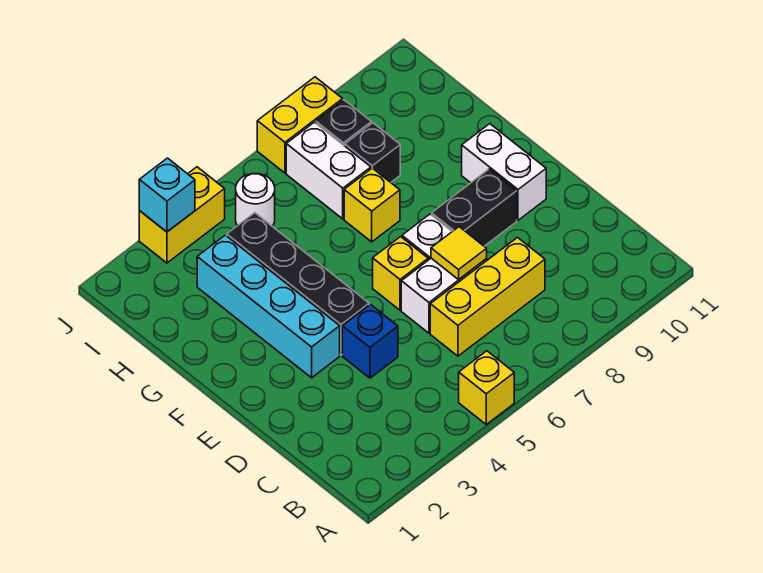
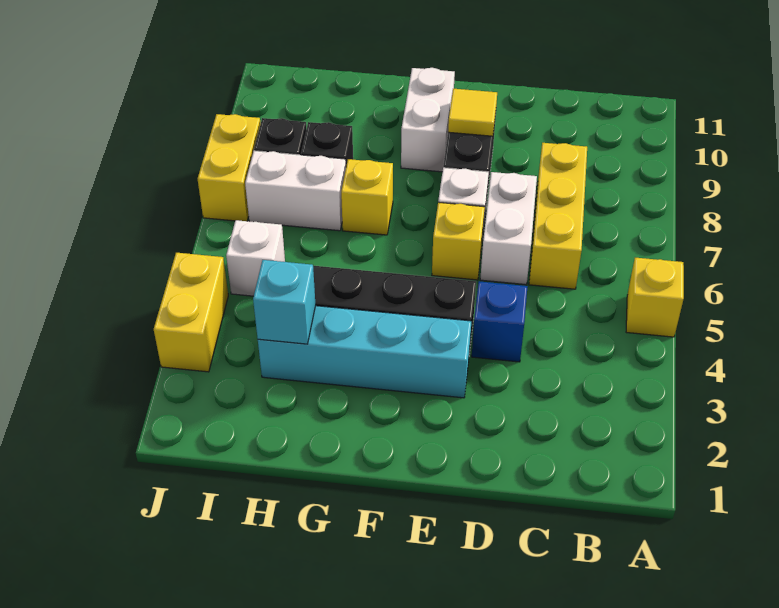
yellow tile D7 level 2 -> yellow tile E9 level 2
white brick E10:F10 level 1 -> white brick F9:F10 level 1
white round brick I5 level 1 -> white brick I5 level 1
cyan brick J3 level 2 -> cyan brick H3 level 2

